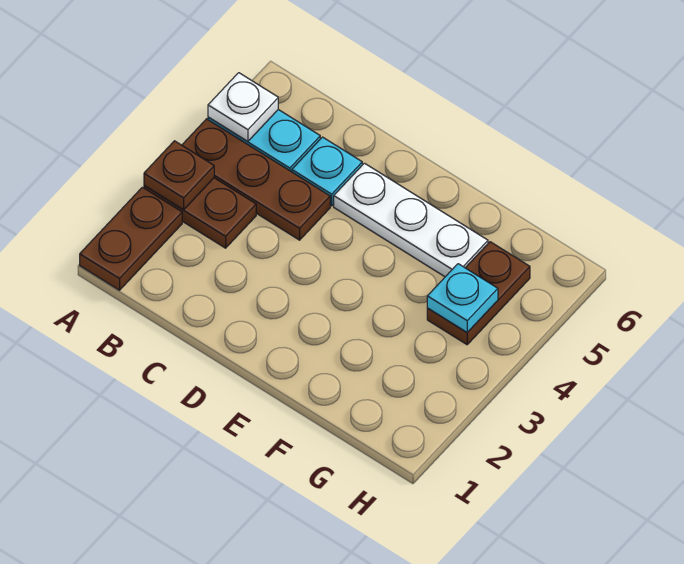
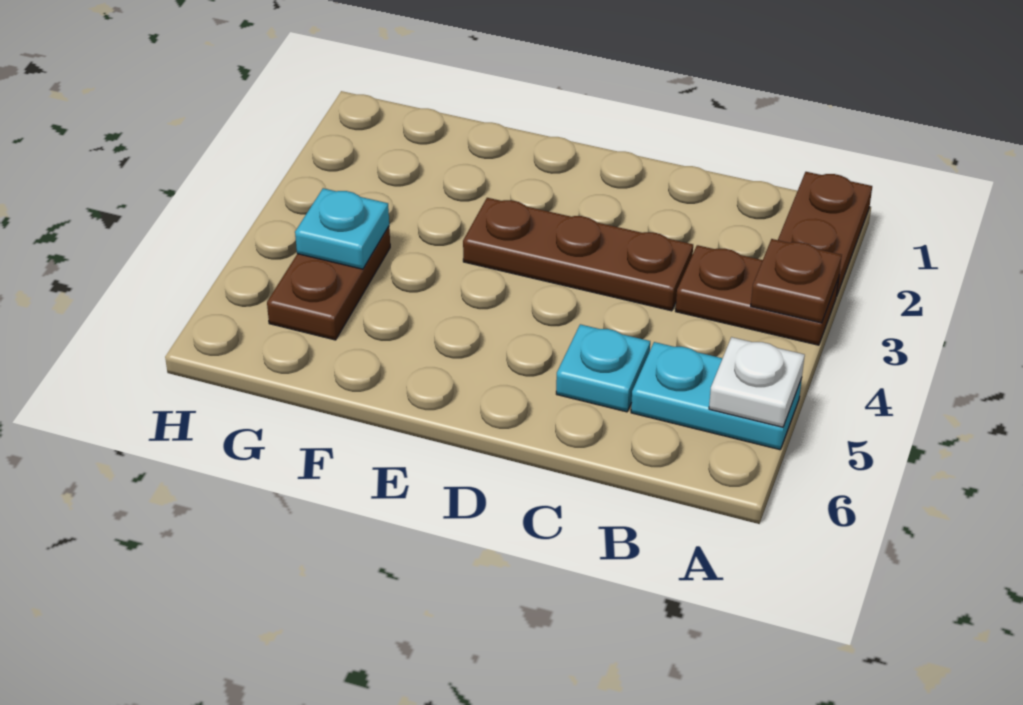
brown plate A4:C4 level 1 -> brown plate C3:E3 level 1
white plate D5:F5 level 1 -> none

